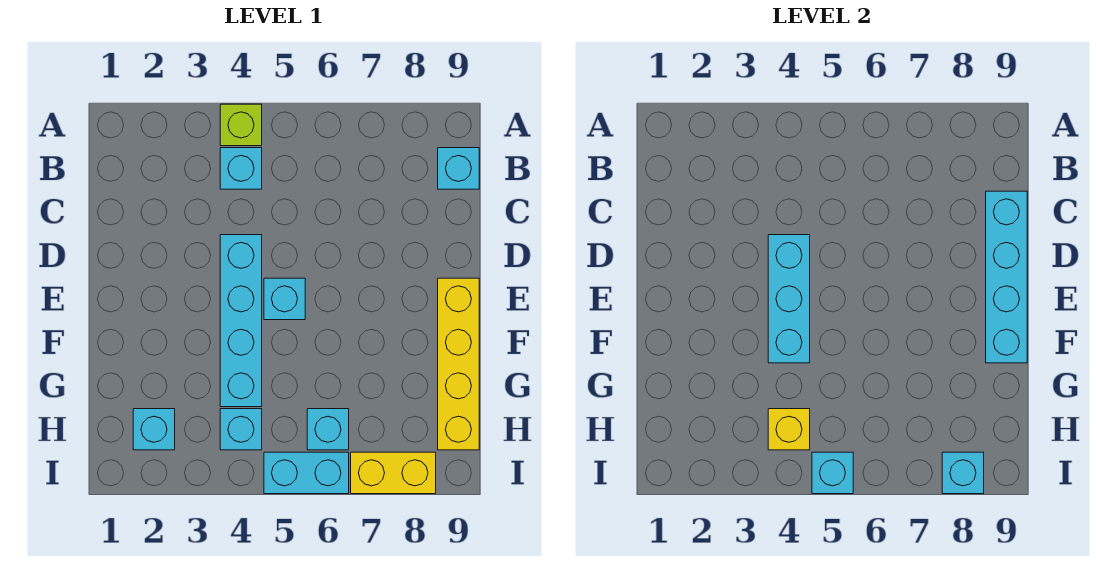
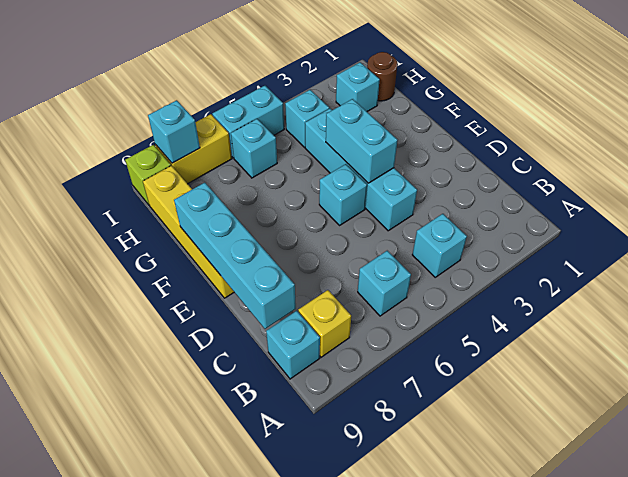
lime brick A4 level 1 -> lime brick I9 level 1
cyan brick D4:F4 level 2 -> cyan brick E4:F4 level 2
none -> brown round brick H1 level 1
yellow brick H4 level 2 -> yellow brick B8 level 1
cyan brick I5 level 2 -> cyan brick B6 level 1

